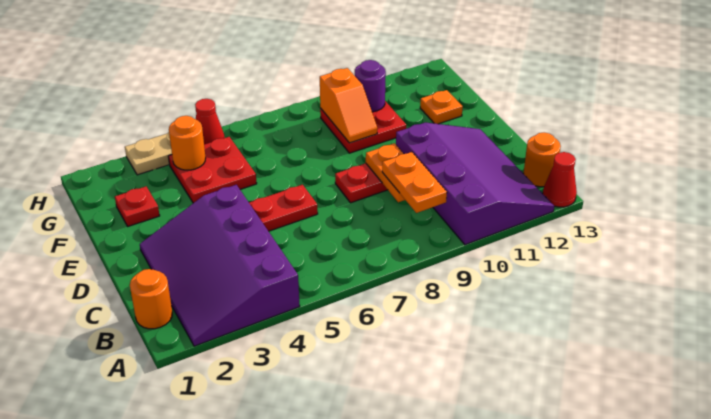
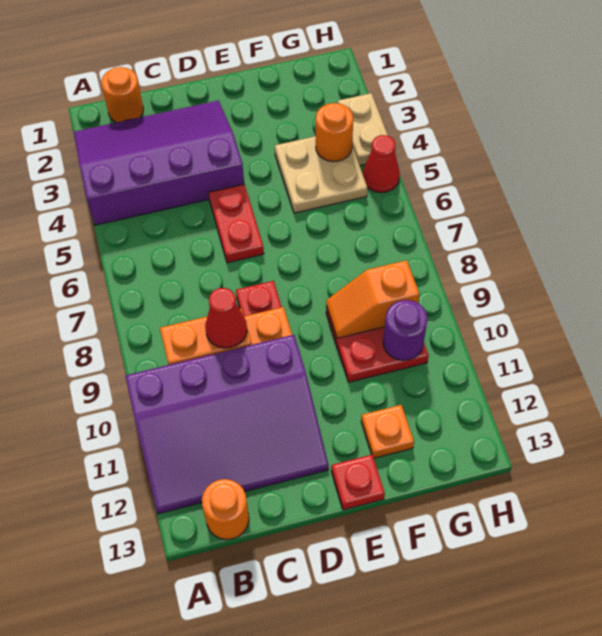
red cone A13 level 1 -> red cone C9 level 4
red plate F2 level 1 -> red plate E13 level 1
red plate F4:G5 level 1 -> tan plate F4:G5 level 1

